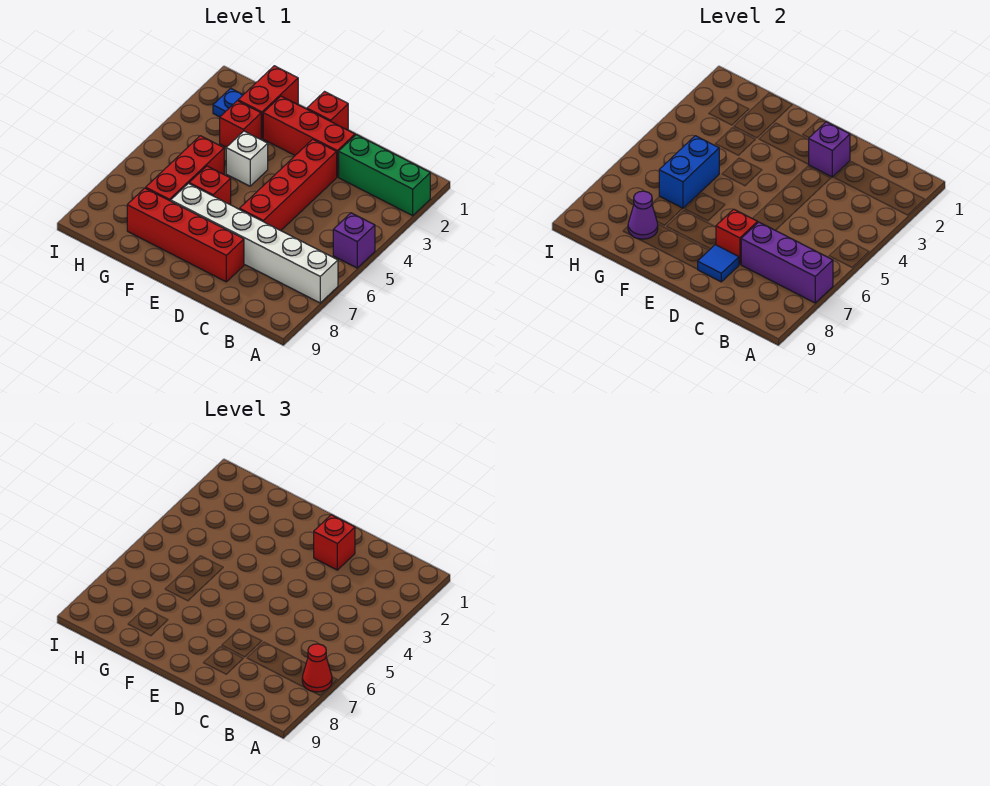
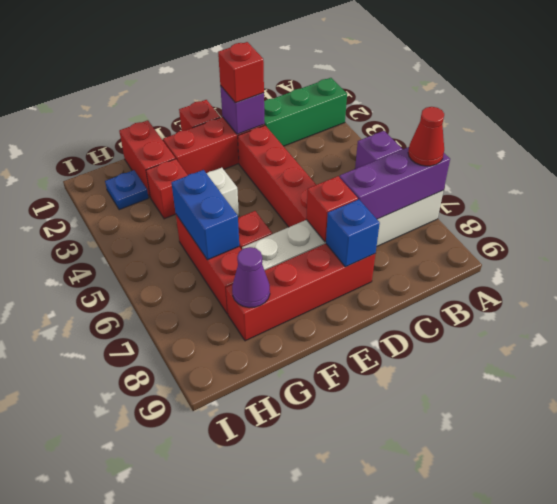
blue tile D8 level 2 -> blue brick D8 level 2

